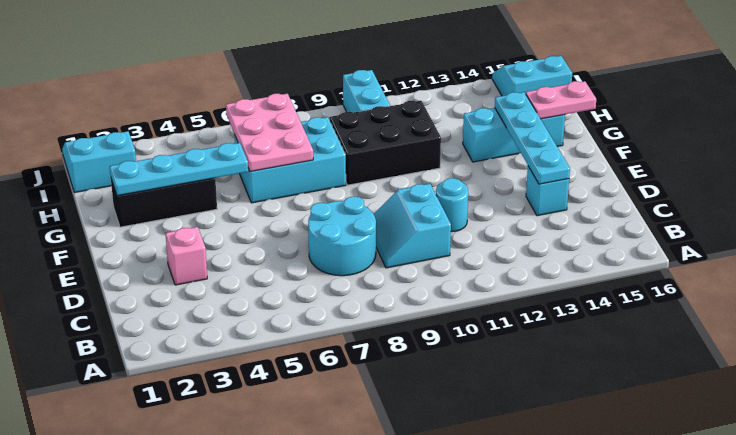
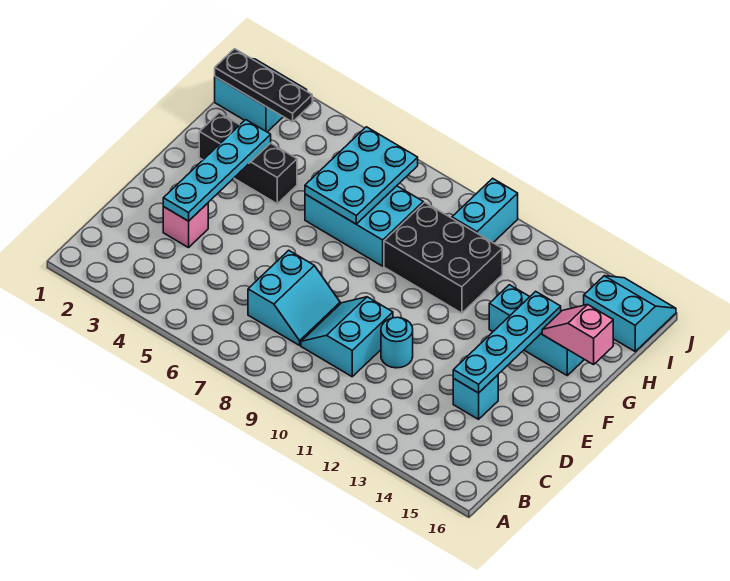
cyan round brick C7:D8 level 1 -> cyan slope C7:D8 level 1 top 7
cyan plate G2:G5 level 2 -> cyan plate D3:G3 level 2
pink plate G6:I7 level 2 -> cyan plate G6:I7 level 2
pink plate G15:G16 level 2 -> pink slope G15:G16 level 2 top 16
none -> black plate I1:I3 level 2

